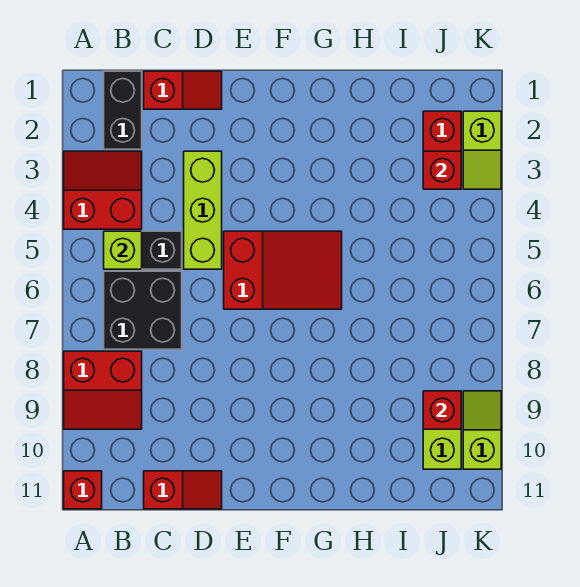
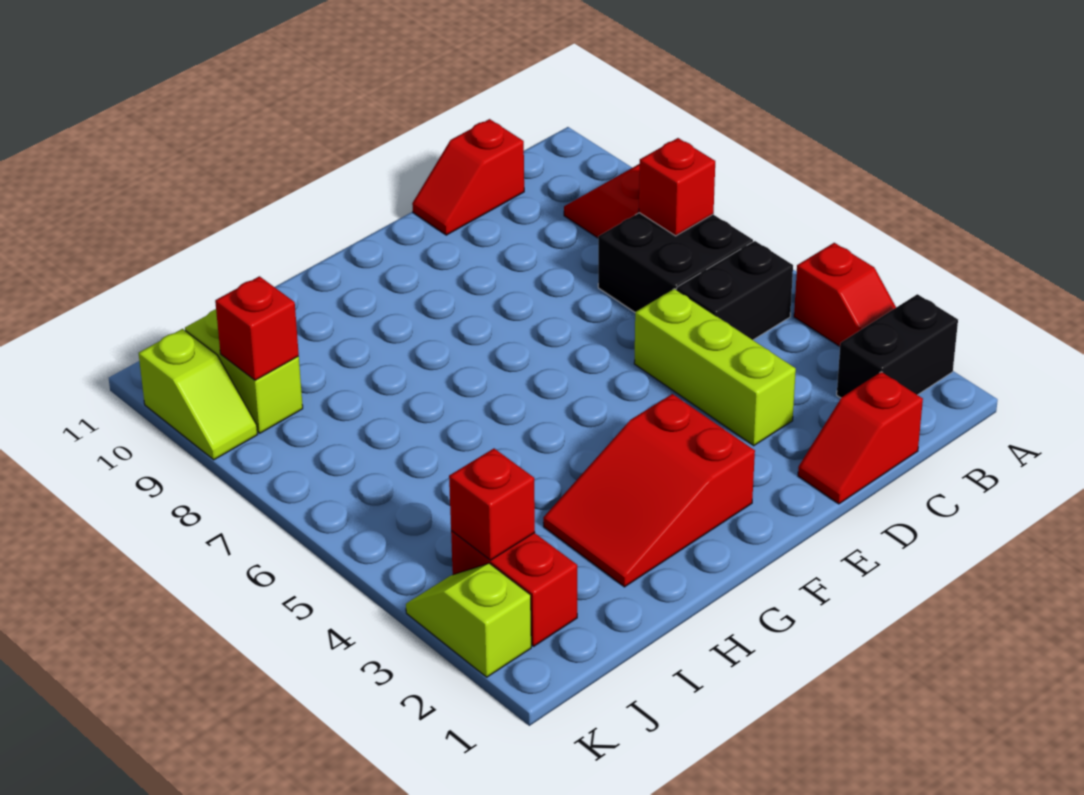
red slope A3:B4 level 1 top 4 -> red slope A3:A4 level 1 top 4
red brick A11 level 1 -> red brick B7 level 2
black brick B1:B2 level 1 -> black brick A2:B2 level 1
lime brick B5 level 2 -> none
red slope E5:G6 level 1 top E -> red slope F2:H3 level 1 top F

